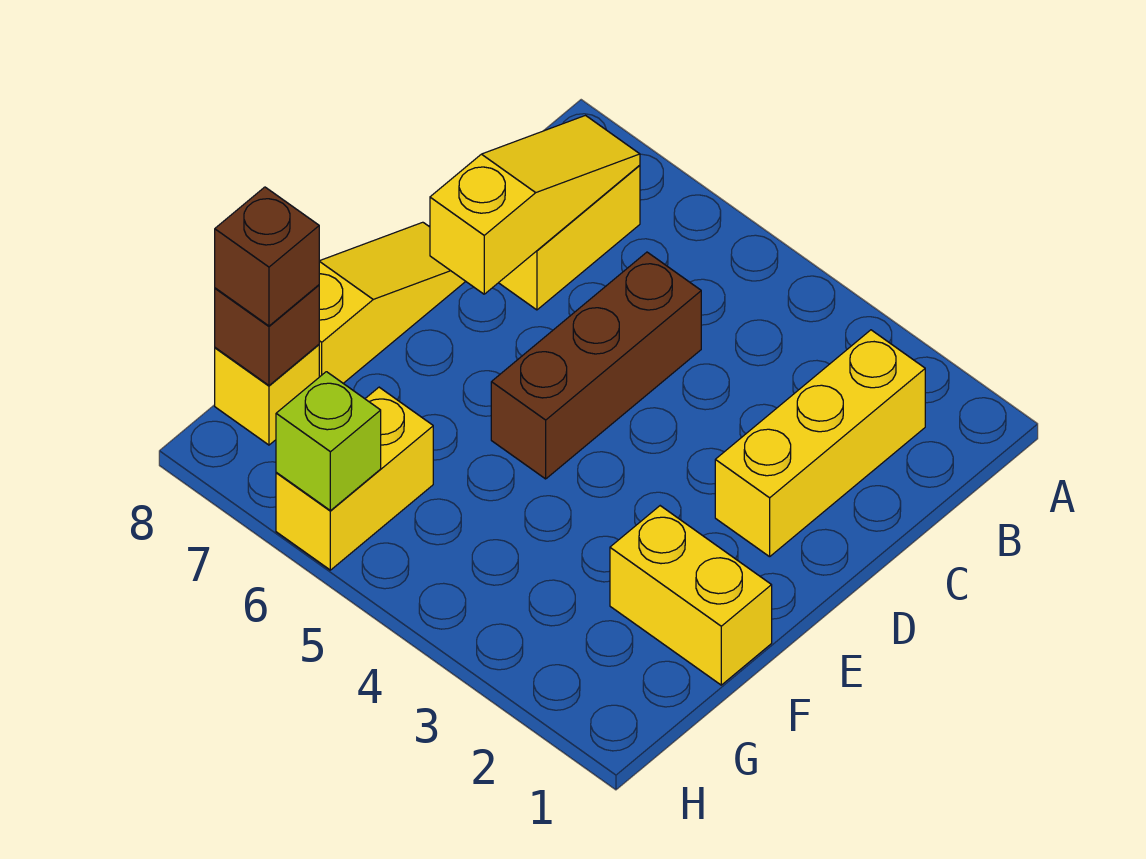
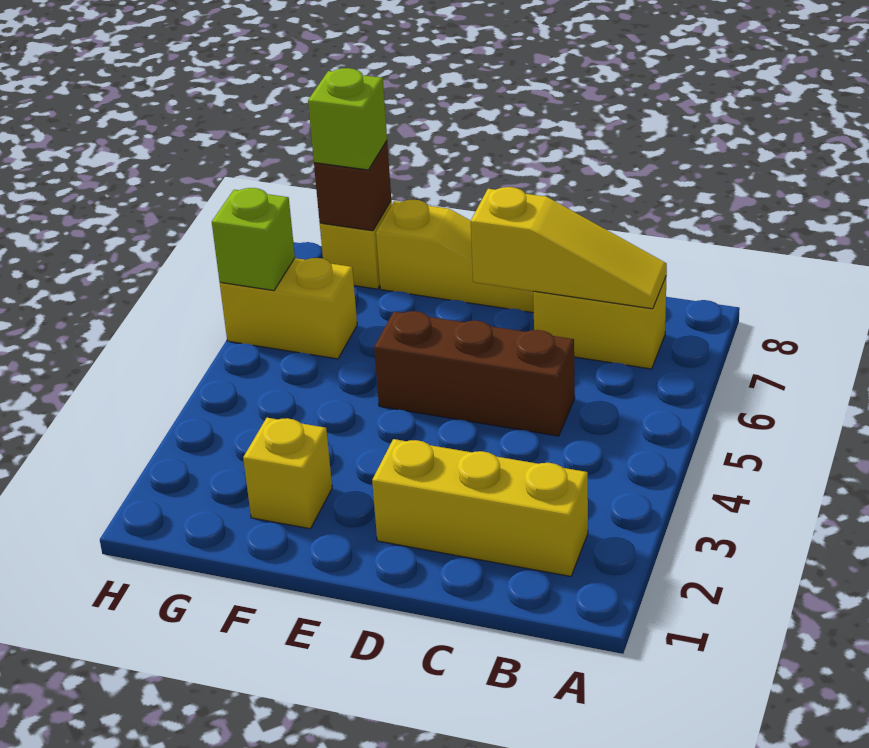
yellow brick F1:F2 level 1 -> yellow brick F2 level 1
brown brick G8 level 3 -> lime brick G8 level 3

